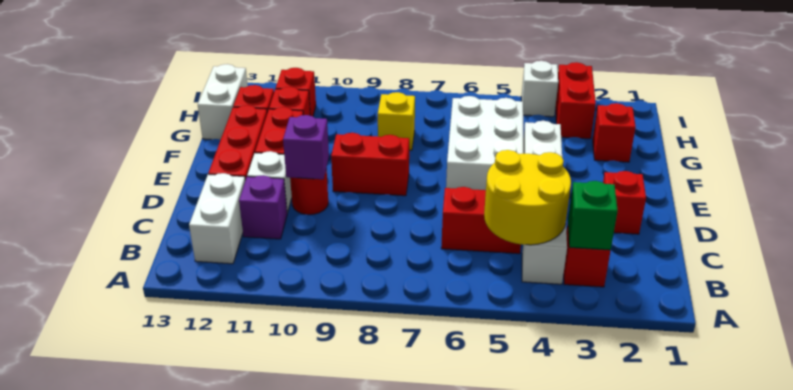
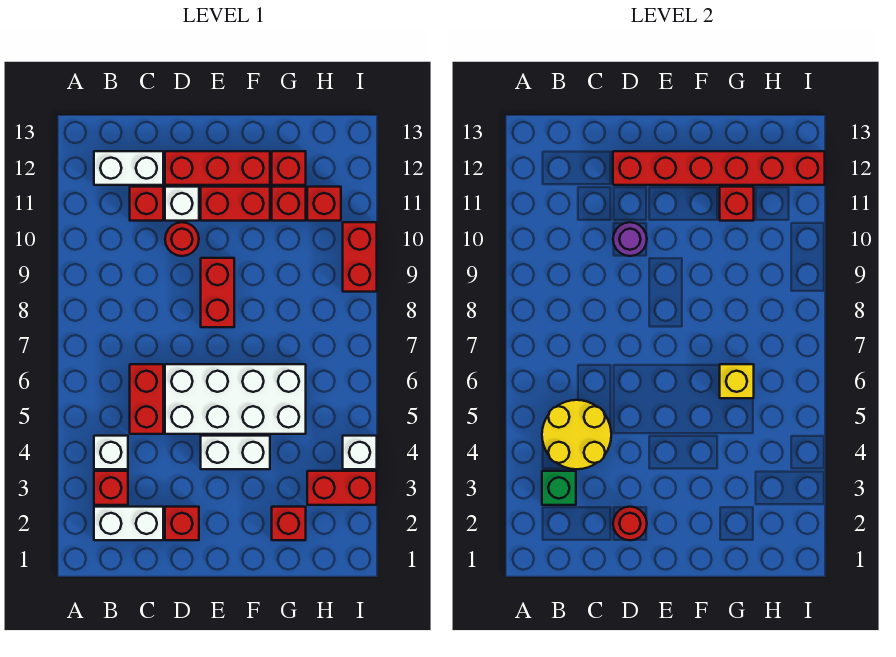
purple brick C11 level 1 -> red brick C11 level 1
none -> red round brick D2 level 2
purple brick D10 level 2 -> purple round brick D10 level 2
none -> red brick D12:I12 level 2
white brick E5:G6 level 1 -> white brick D5:G6 level 1
yellow brick G8 level 1 -> yellow brick G6 level 2
none -> red brick G11 level 2
white brick G13:H13 level 1 -> white brick B2:C2 level 1
none -> red brick I9:I10 level 1

